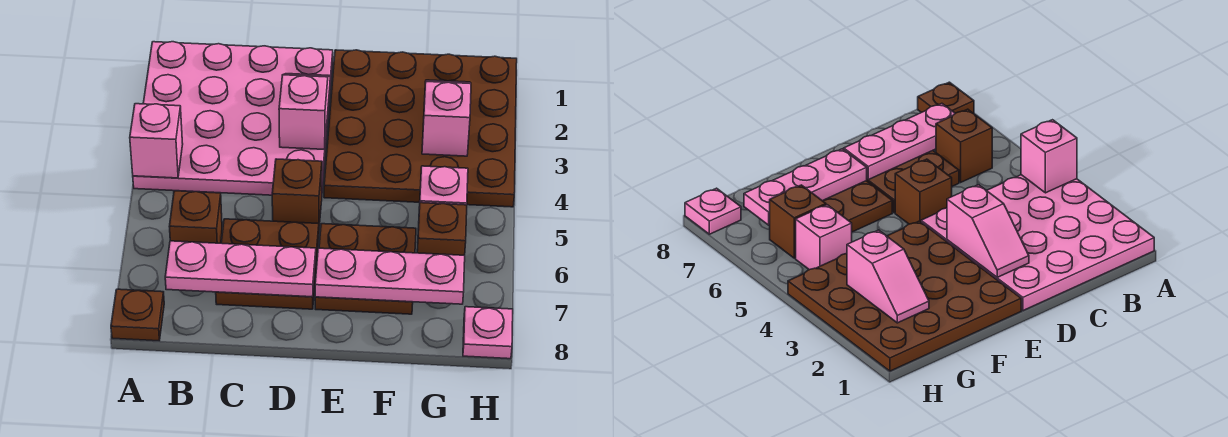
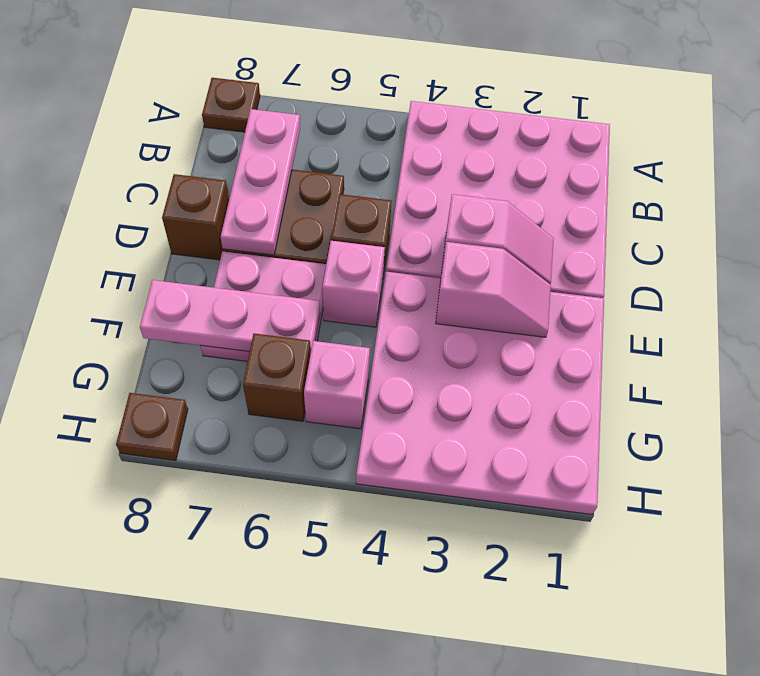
pink brick A4 level 2 -> pink brick E5 level 1
brown brick B6 level 1 -> brown brick D8 level 1
brown plate E1:H4 level 1 -> pink plate E1:H4 level 1
brown plate E6:F7 level 1 -> pink plate E6:F7 level 1
pink plate E7:G7 level 2 -> pink plate F6:F8 level 2
pink slope G2:G3 level 2 top 3 -> pink slope E2:E3 level 2 top 3
pink plate H8 level 1 -> brown plate H8 level 1

